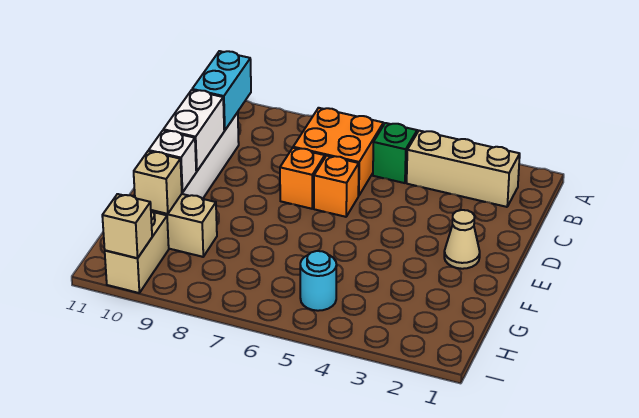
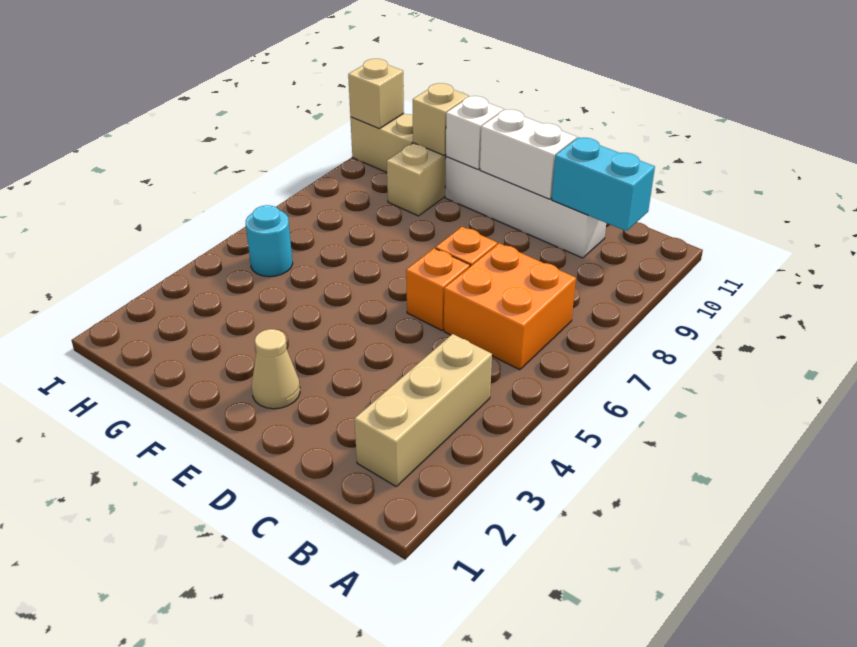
green brick B5 level 1 -> none

